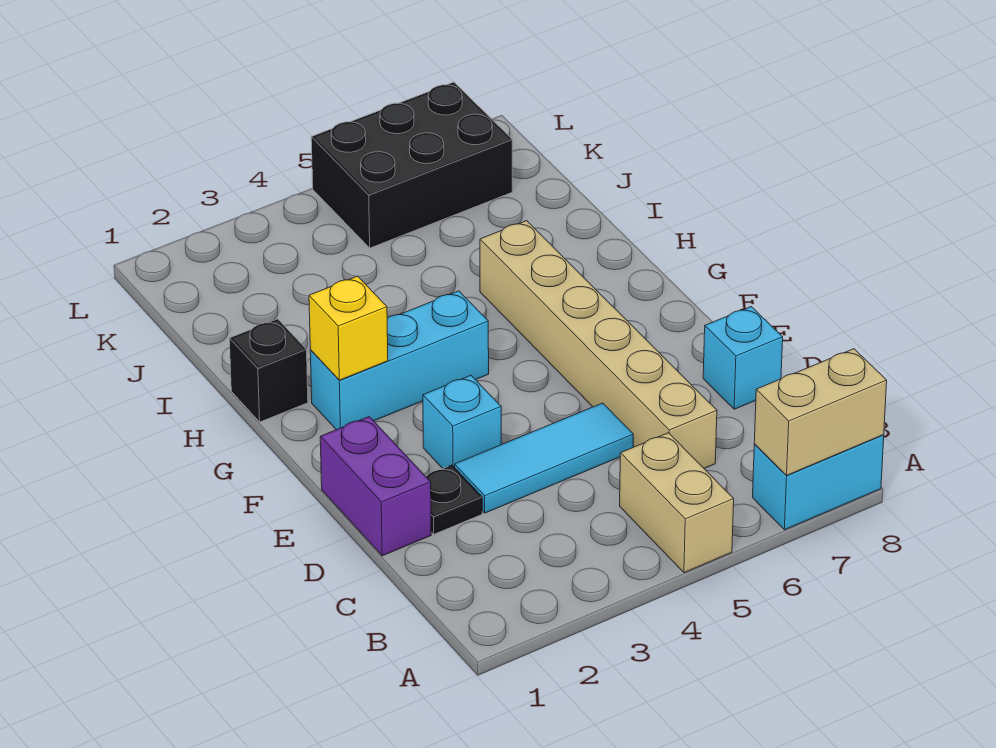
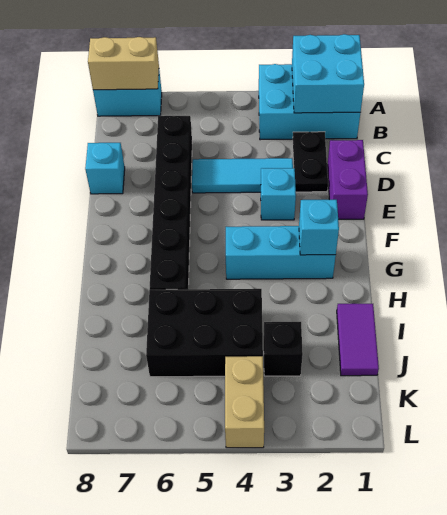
none -> cyan brick A1:B3 level 1
none -> cyan brick A1:B2 level 2
tan brick A5:B5 level 1 -> tan brick K4:L4 level 1
tan brick C6:H6 level 1 -> black brick C6:H6 level 1
black plate D2 level 1 -> black plate C2:D2 level 1
yellow brick G2 level 2 -> cyan brick G2 level 2
black brick H1 level 1 -> black brick J3 level 1
none -> purple tile I1:J1 level 1
black brick K5:L7 level 1 -> black brick I4:J6 level 1

